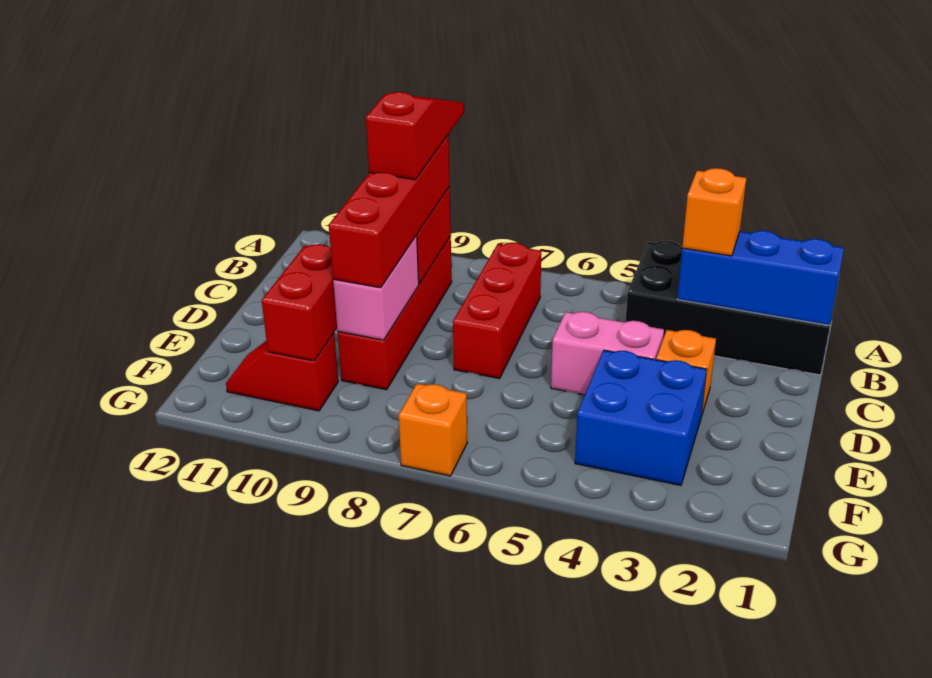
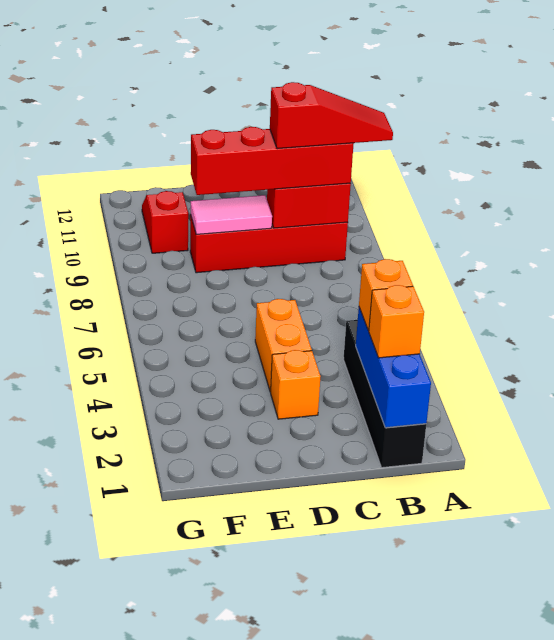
black brick A1:B4 level 1 -> black brick B1:B4 level 1
red brick B7:D7 level 1 -> none
pink brick D4:D5 level 1 -> orange brick D4:D5 level 1
pink brick D9:E9 level 2 -> pink tile D9:E9 level 2
blue brick E3:F4 level 1 -> none
red brick E10:F10 level 2 -> none
orange brick G7 level 1 -> orange brick B2 level 3

